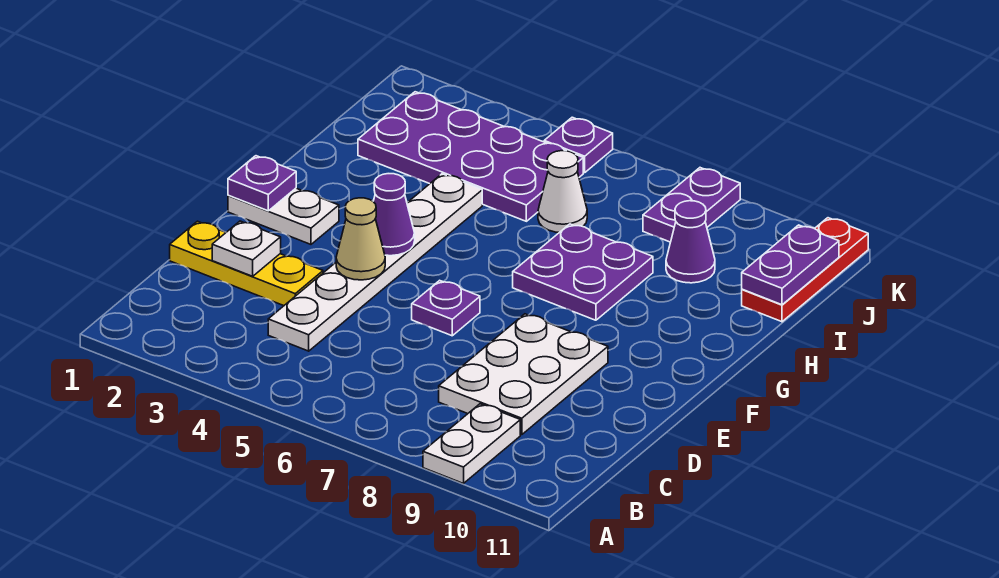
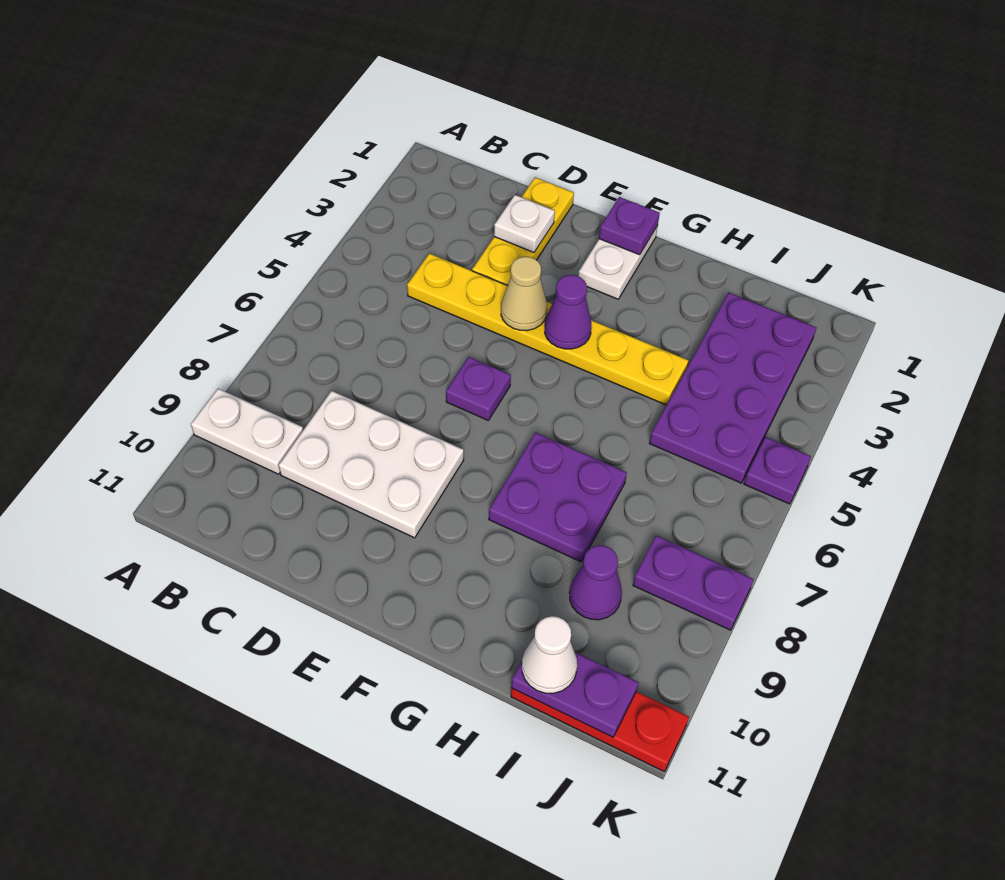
white plate C4:H4 level 1 -> yellow plate C4:H4 level 1
white cone I6 level 1 -> white cone I11 level 3

